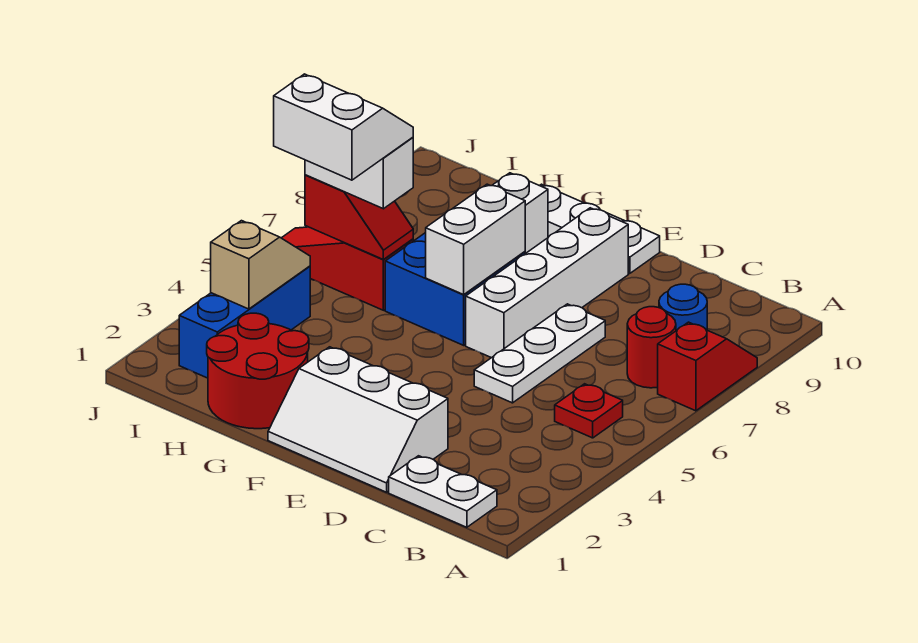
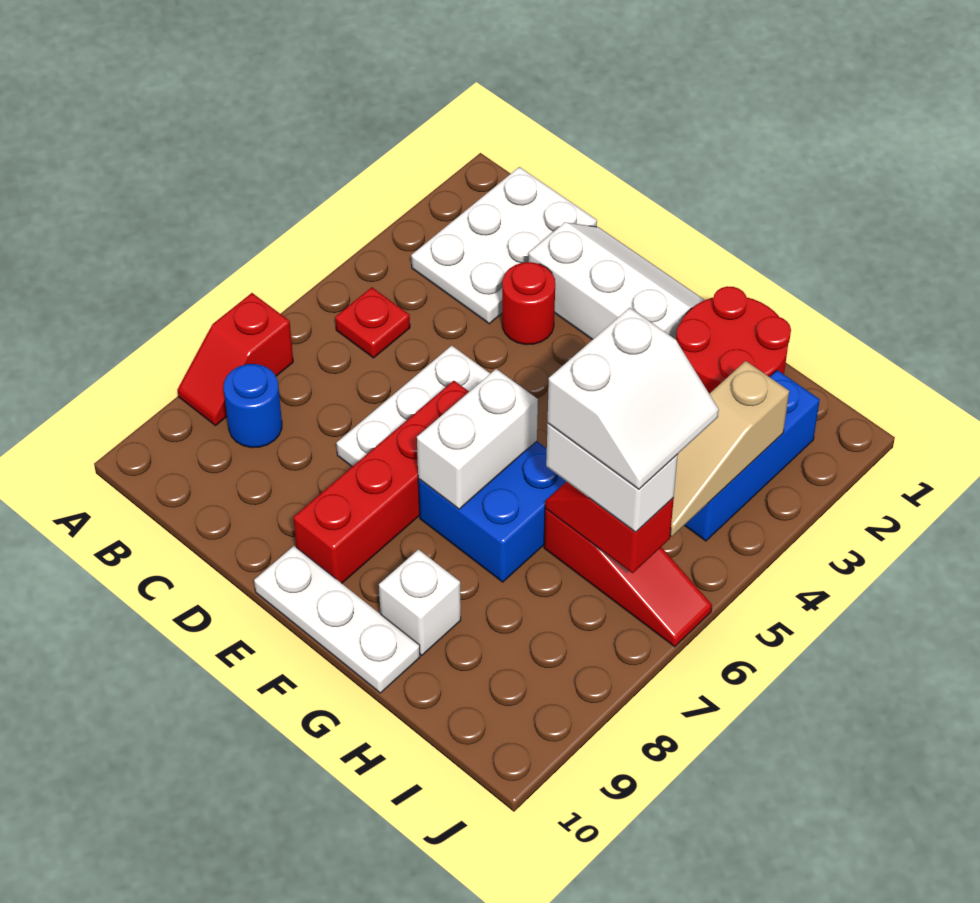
white plate B1:C1 level 1 -> white plate B1:C3 level 1
red round brick B7 level 1 -> red round brick D3 level 1
white brick E6:E9 level 1 -> red brick E6:E9 level 1
white slope H5:I6 level 4 top 5 -> white slope H5:I6 level 4 top H
tan slope I3:I4 level 2 top 3 -> tan slope I3:I5 level 2 top 3

